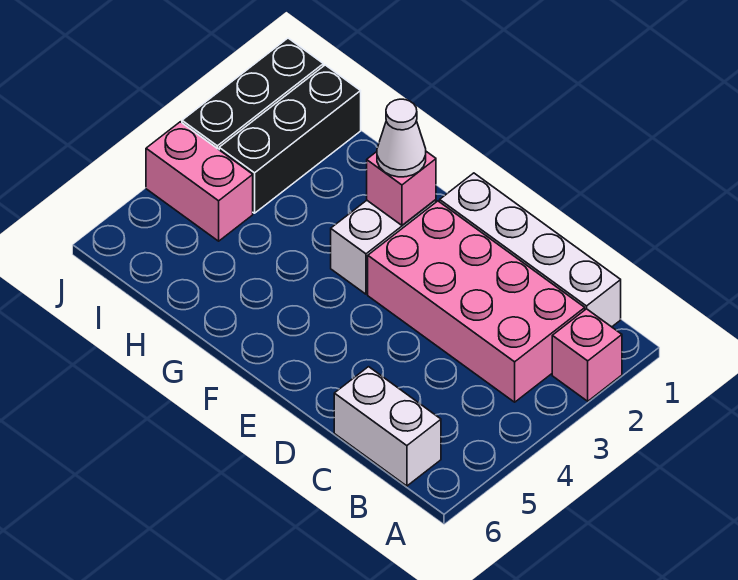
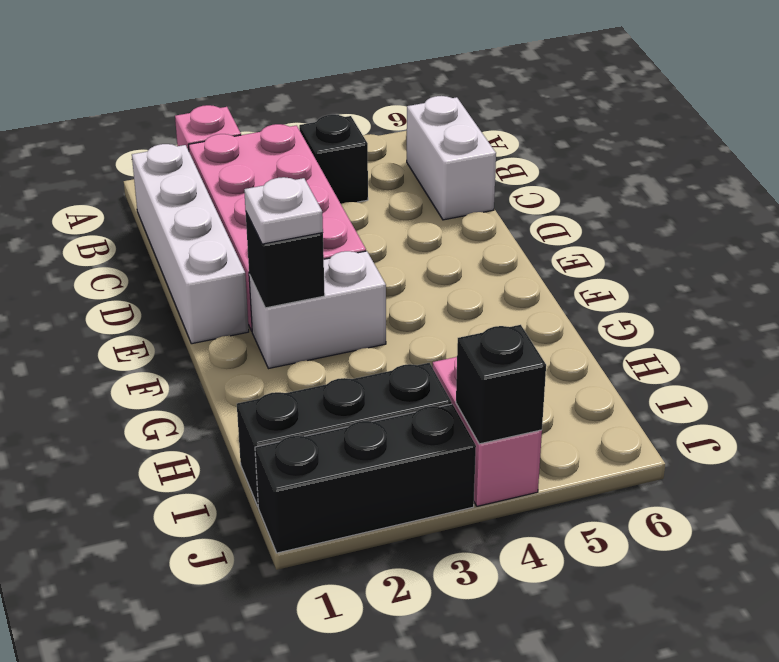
none -> black brick B4 level 1
pink brick F2 level 2 -> black brick F2 level 2
white cone F2 level 3 -> white plate F2 level 3
none -> black brick J4 level 2

